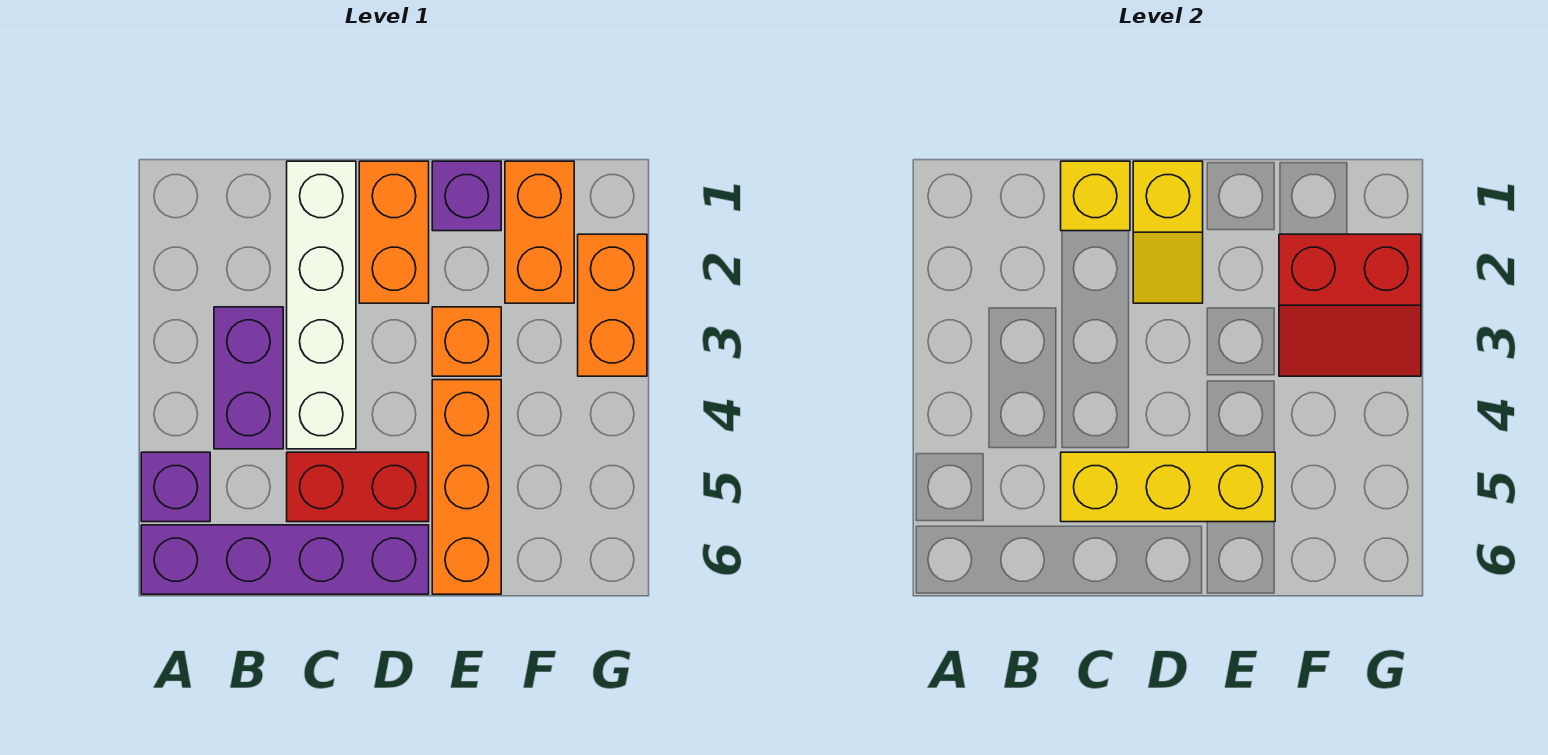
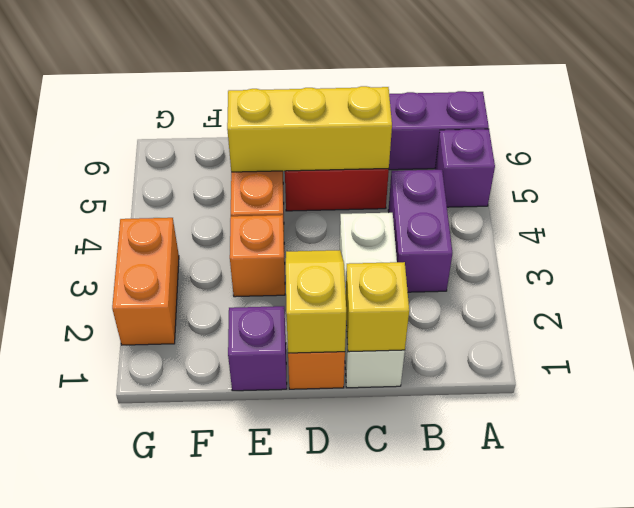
white brick C1:C4 level 1 -> white brick C1:C3 level 1
orange brick F1:F2 level 1 -> none
red slope F2:G3 level 2 top 2 -> none

